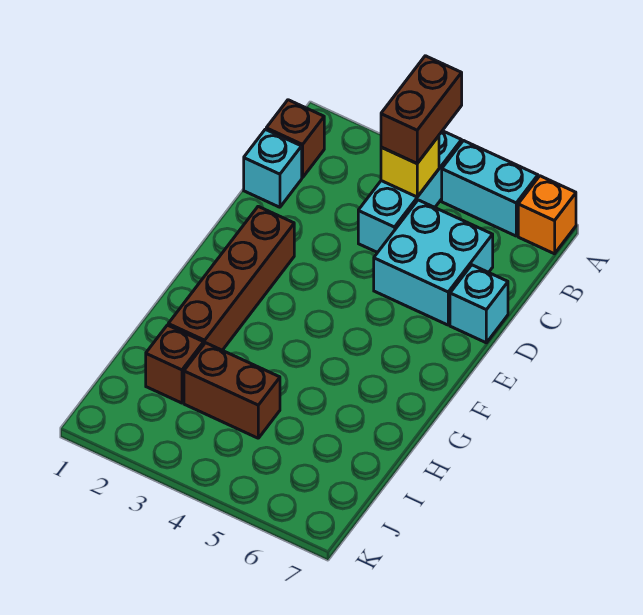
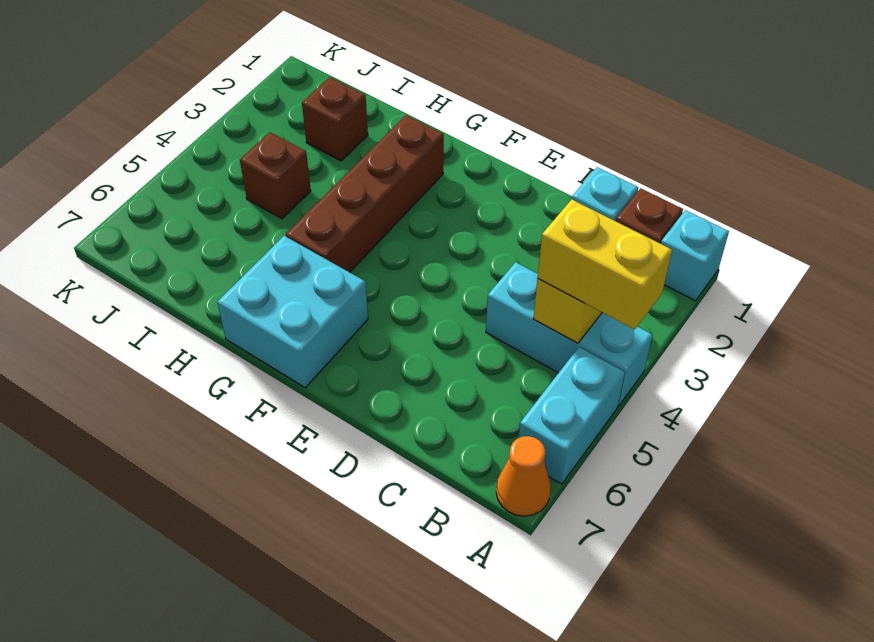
brown brick A4:B4 level 3 -> yellow brick A4:B4 level 3
orange brick A7 level 1 -> orange cone A7 level 1
cyan brick C5:D6 level 1 -> cyan brick F6:G7 level 1
cyan brick D7 level 1 -> cyan brick A1 level 1
brown brick E2:H2 level 1 -> brown brick G2:G5 level 1
brown brick I3:I4 level 1 -> brown brick I4 level 1

